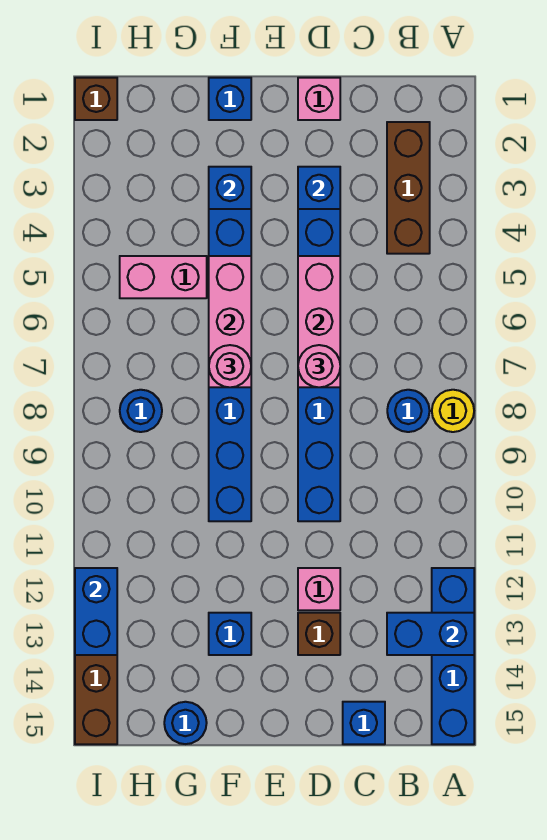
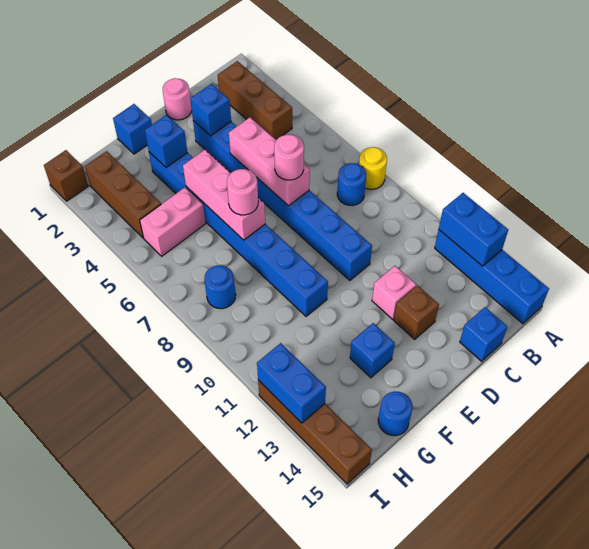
blue brick A13:B13 level 2 -> blue brick A12:A13 level 2
pink brick D1 level 1 -> pink round brick D1 level 1
none -> brown brick H2:H4 level 1

